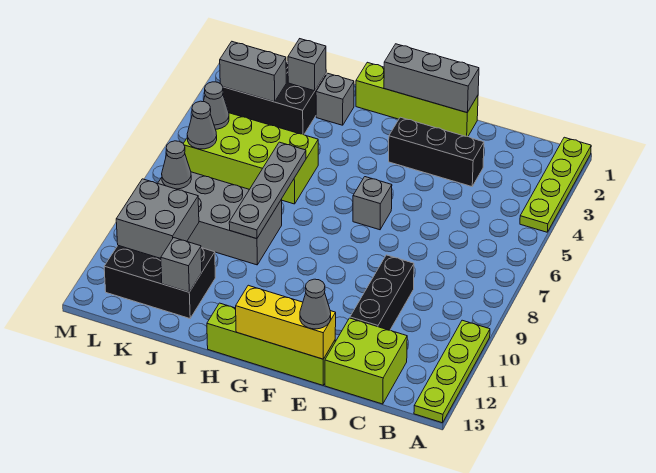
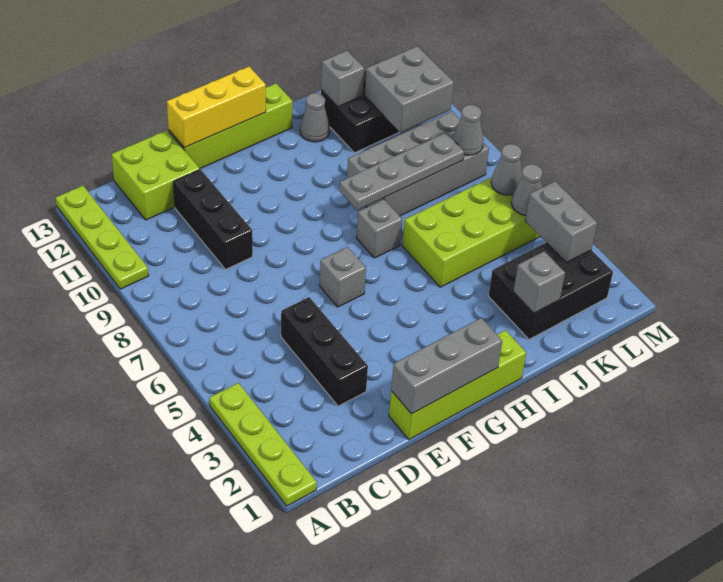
black brick D3:F3 level 1 -> black brick D3:D5 level 1
grey cone E13 level 3 -> grey cone I12 level 1
grey brick I2 level 1 -> grey brick H7 level 1
grey plate I6:I9 level 2 -> grey plate H8:K8 level 2
grey brick K3:L3 level 2 -> grey brick L3:L4 level 2

